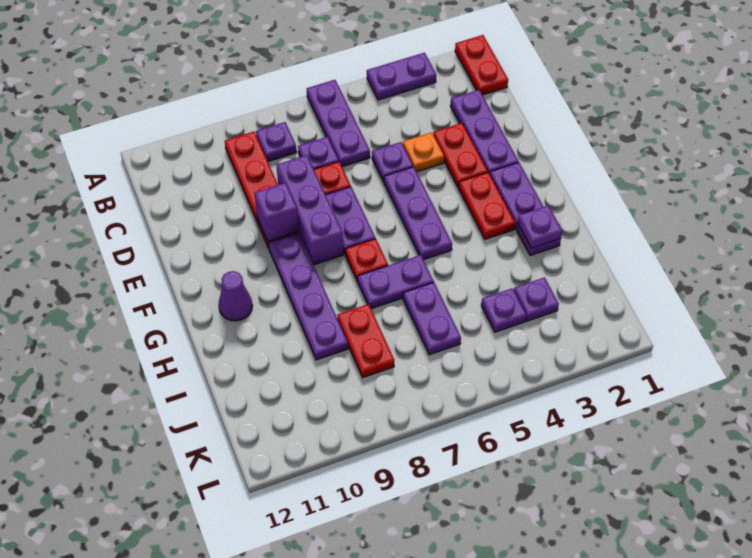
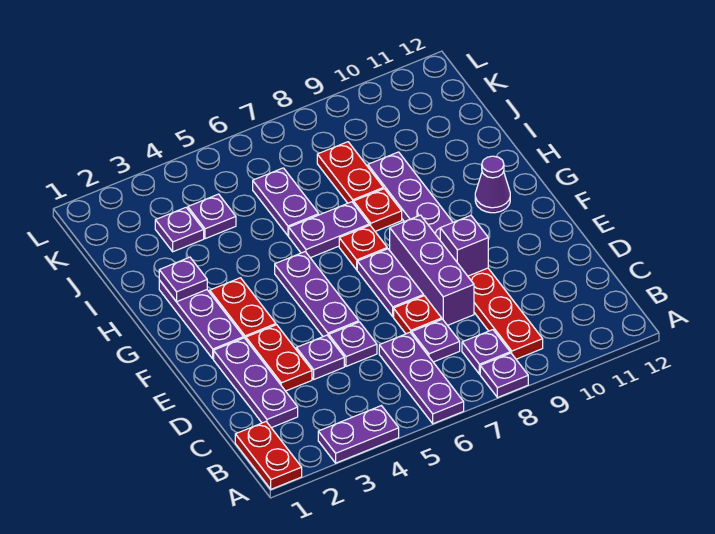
none -> purple plate A8 level 1
orange plate D4 level 1 -> purple plate D4 level 1
none -> red plate H8 level 1

